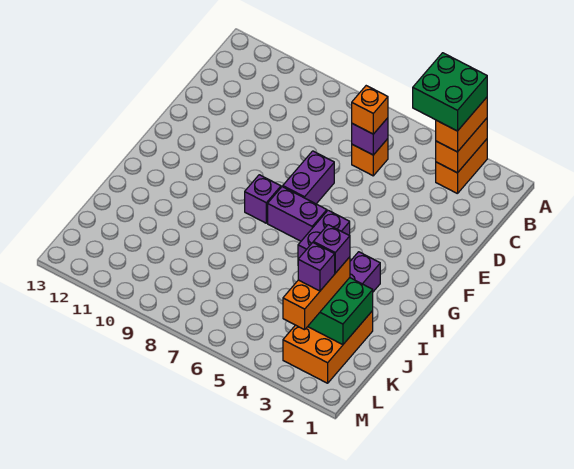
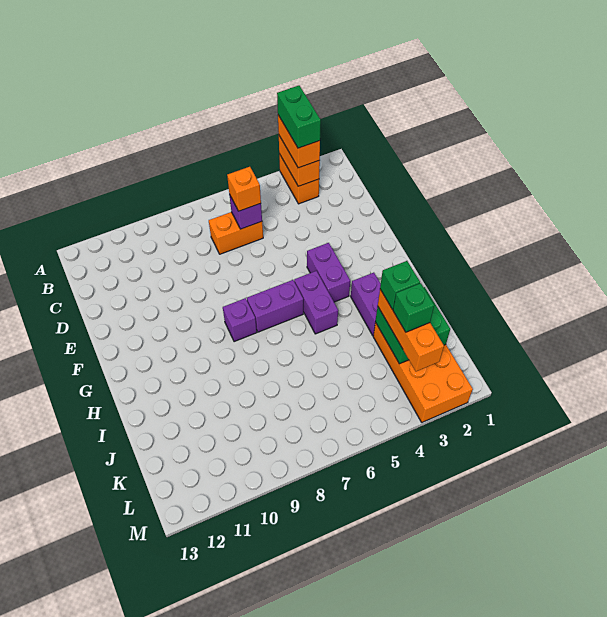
green brick A3:B4 level 4 -> green brick A3:B3 level 4
orange brick C6 level 1 -> orange brick C6:C7 level 1
purple brick E7:F7 level 1 -> purple brick F4:G4 level 1
orange brick J2:L3 level 1 -> orange brick J2:M3 level 1
purple brick J3 level 4 -> green brick J3 level 4
purple brick K3 level 4 -> green brick K3 level 4

